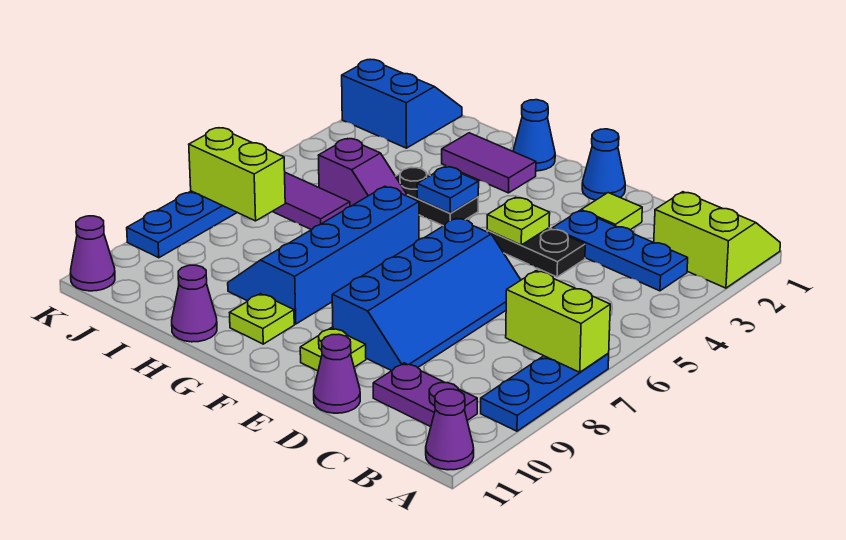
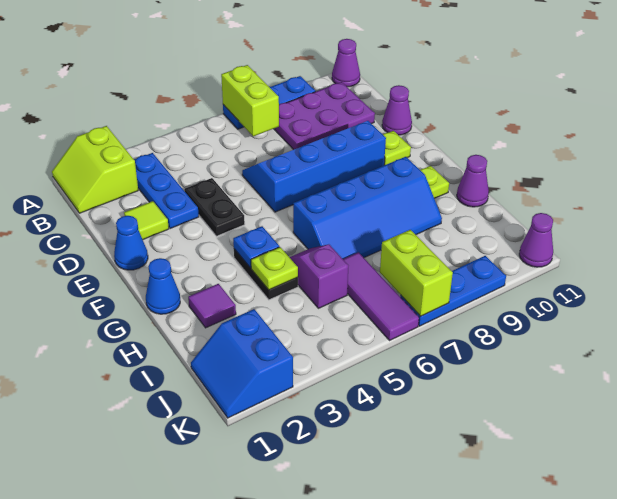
purple plate B10:C10 level 1 -> purple plate B8:C10 level 1
lime plate E4 level 2 -> lime plate H4 level 2
purple tile G2:H2 level 1 -> purple tile H2 level 1

